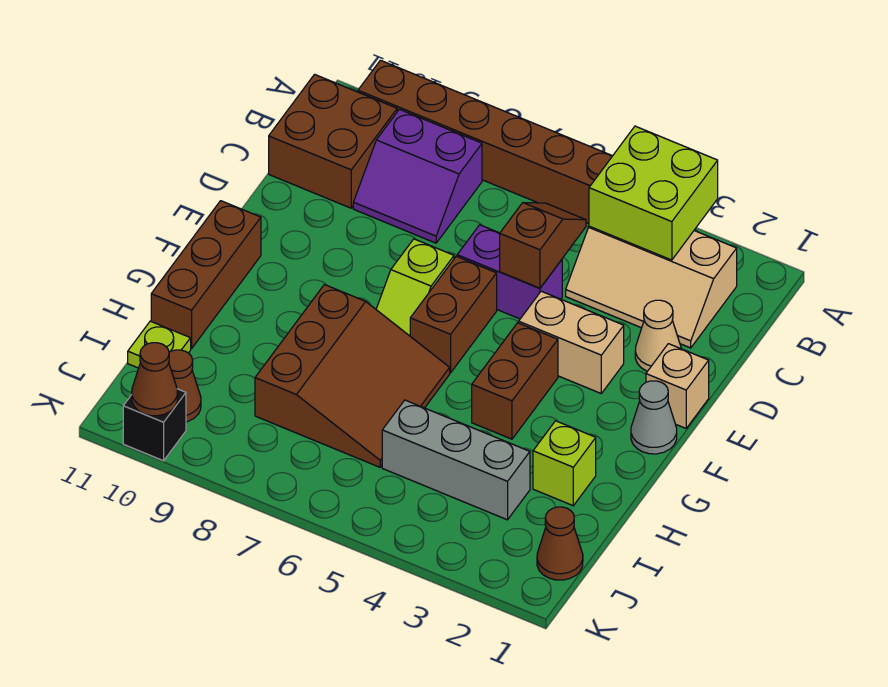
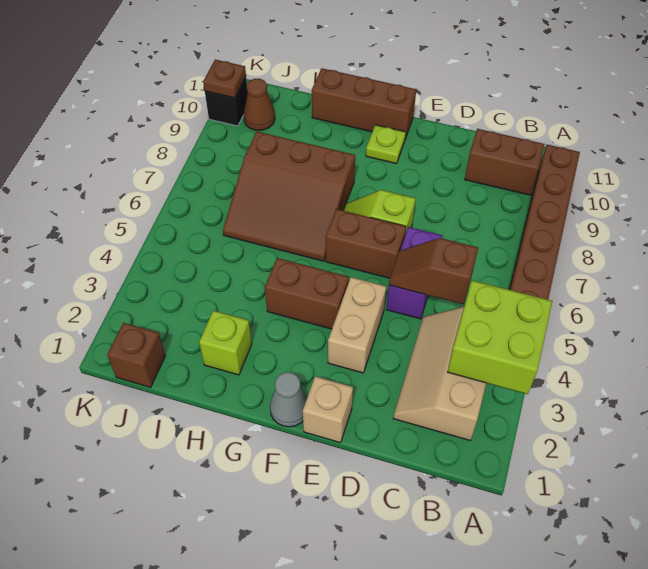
purple slope B8:C9 level 1 top B -> none
brown brick B10:C11 level 1 -> brown brick B10:C10 level 1
brown slope C5:D5 level 2 top D -> brown slope C5:D5 level 2 top C
tan cone D2 level 1 -> none
grey brick I3:I5 level 1 -> none
lime plate I11 level 1 -> lime plate F10 level 1
brown cone J1 level 1 -> brown brick J1 level 1
brown cone K10 level 2 -> brown plate K10 level 2

